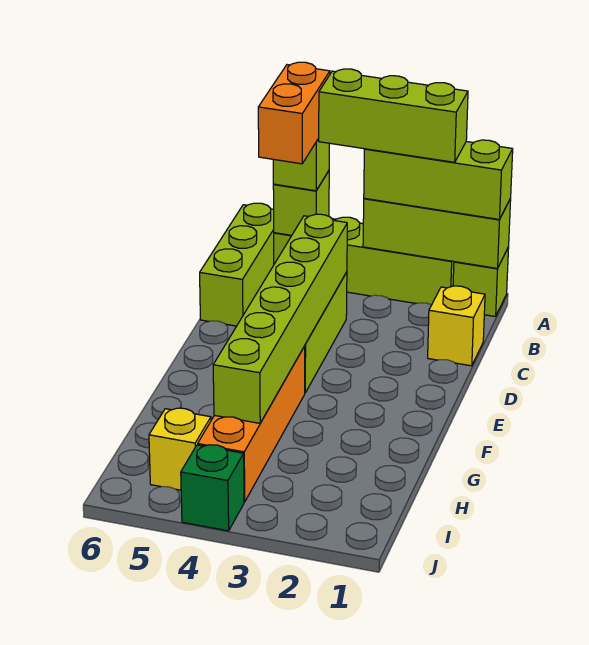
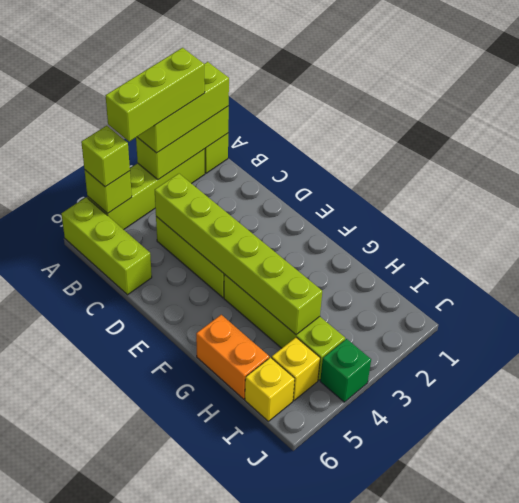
orange brick A5:B5 level 4 -> orange brick G6:H6 level 1
yellow brick C1 level 1 -> yellow brick I6 level 1
orange brick F4:I4 level 1 -> lime brick F4:I4 level 1

